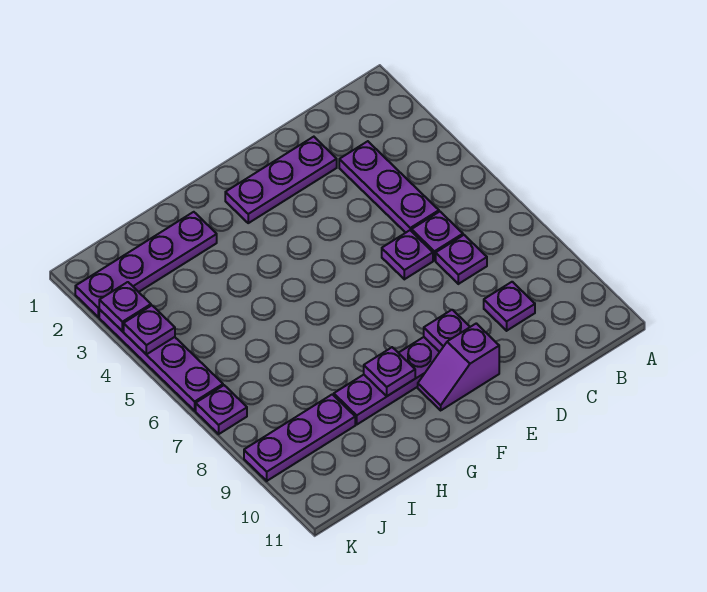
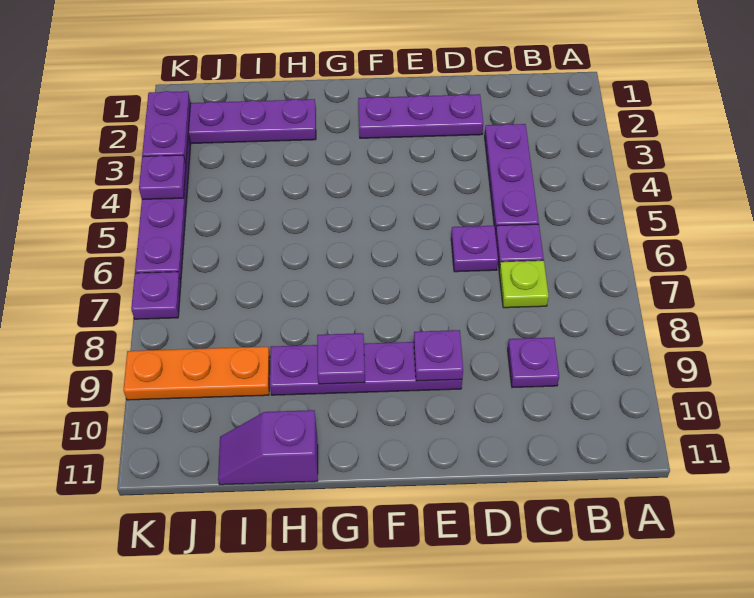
purple plate C7 level 1 -> lime plate C7 level 1
purple slope E10:F10 level 1 top E -> purple slope H11:I11 level 1 top H
purple plate I9:K9 level 1 -> orange plate I9:K9 level 1
purple plate K3 level 2 -> purple plate K2:K3 level 2

